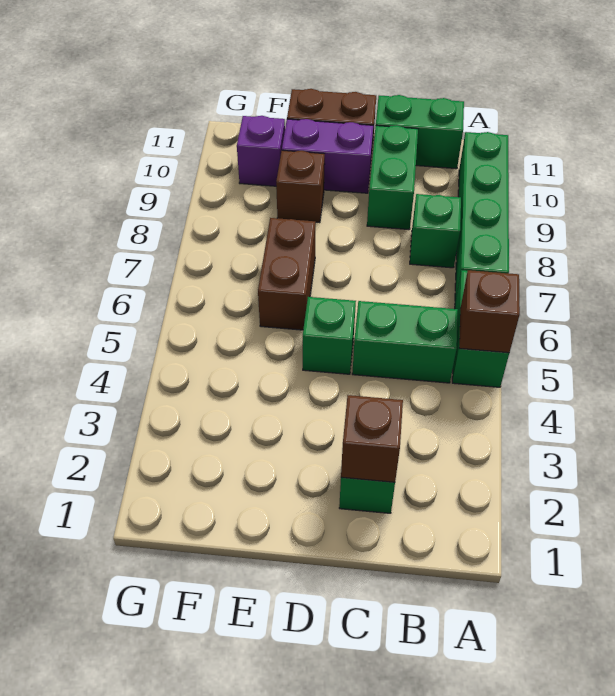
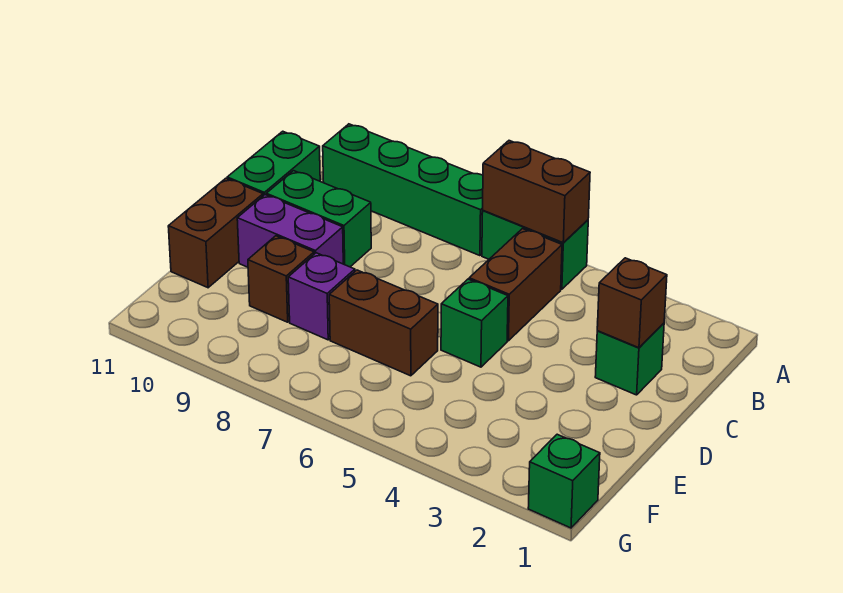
brown brick A5 level 2 -> brown brick A5:A6 level 2
green brick B5:C5 level 1 -> brown brick B5:C5 level 1
green brick B8 level 1 -> green brick G1 level 1
purple brick D10:E10 level 1 -> purple brick D9:D10 level 1
purple brick F10 level 1 -> purple brick E8 level 1

